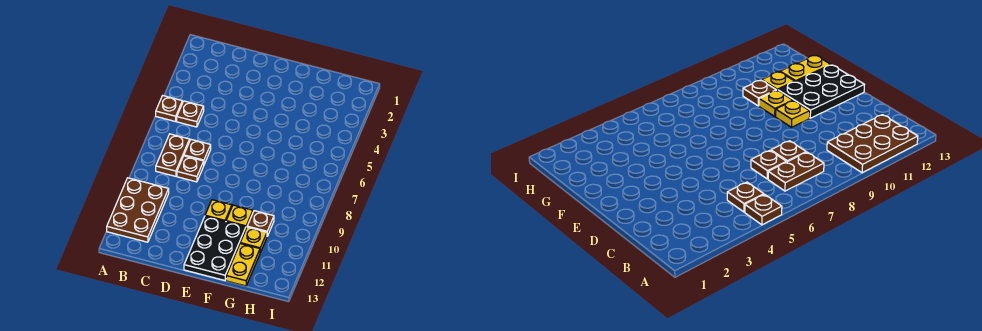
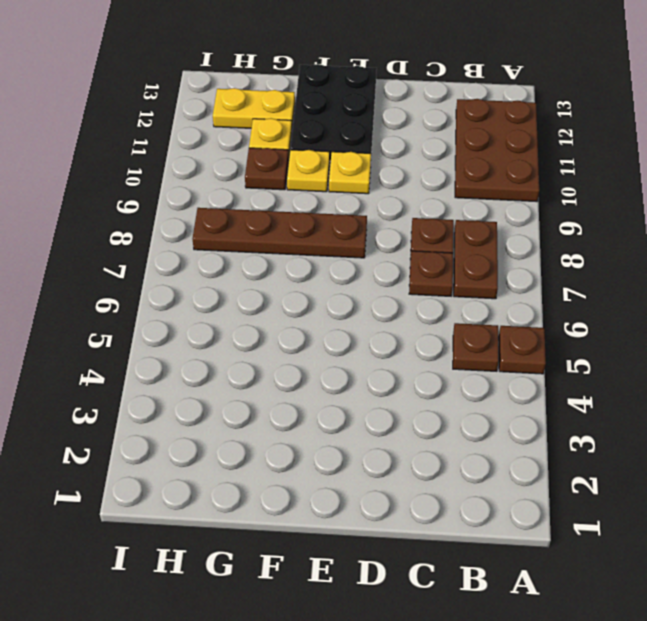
none -> brown plate E8:H8 level 1
yellow plate G12:G13 level 1 -> yellow plate G12:H12 level 1

